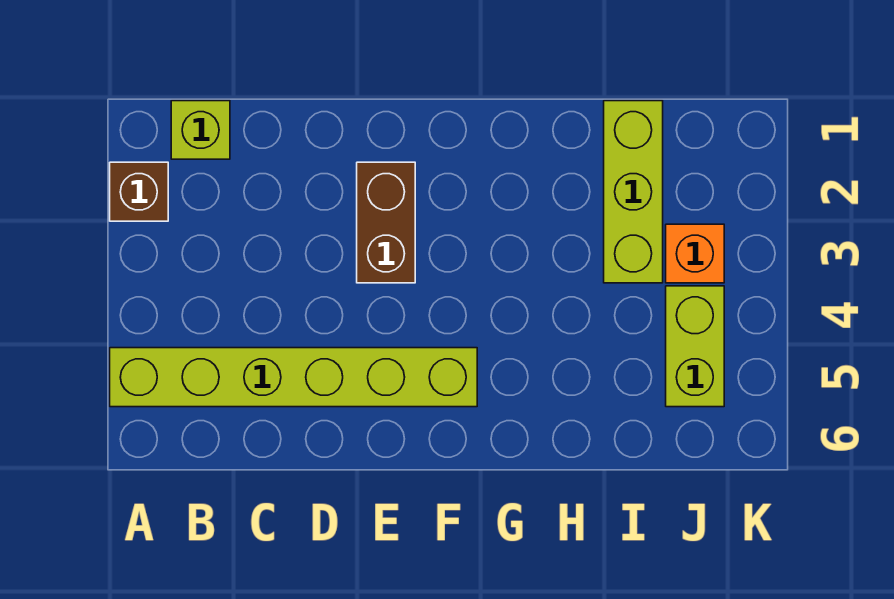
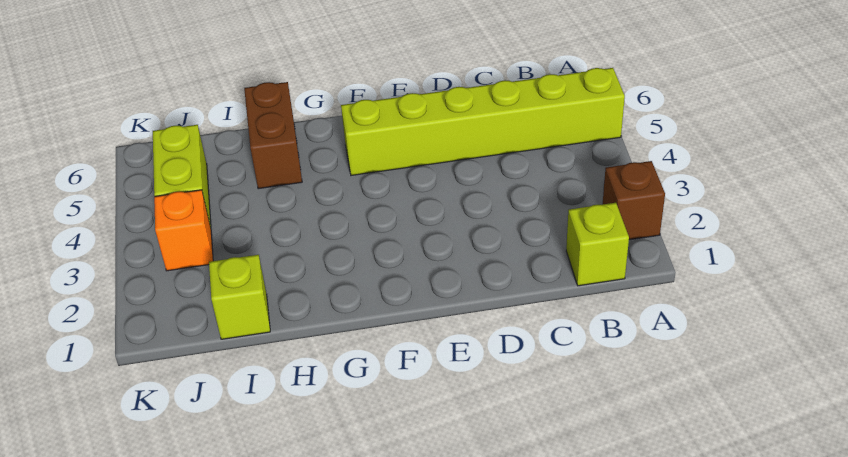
brown brick E2:E3 level 1 -> brown brick H5:H6 level 1
lime brick I1:I3 level 1 -> lime brick I1 level 1

